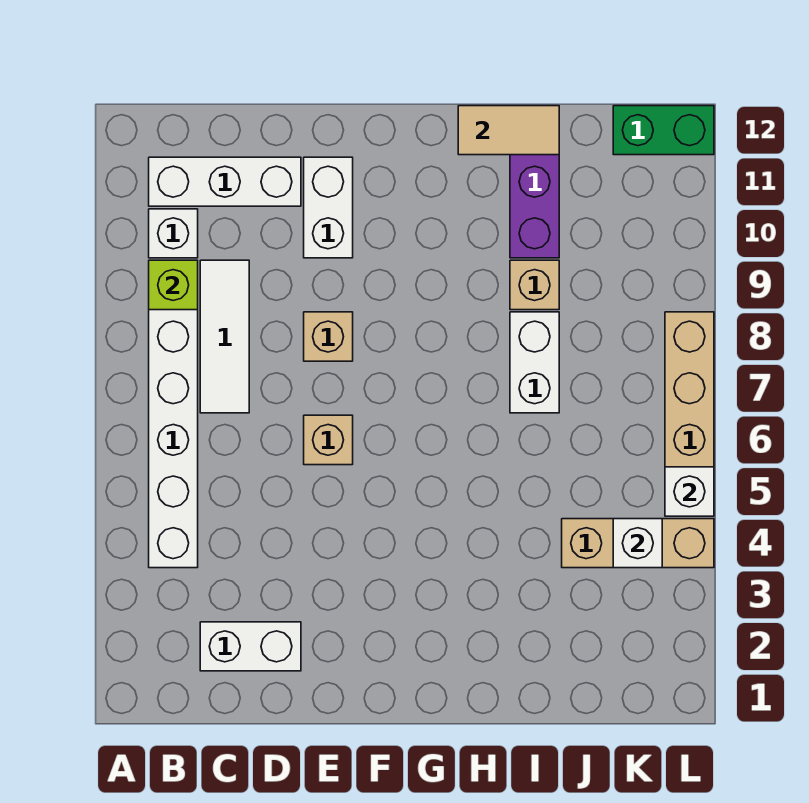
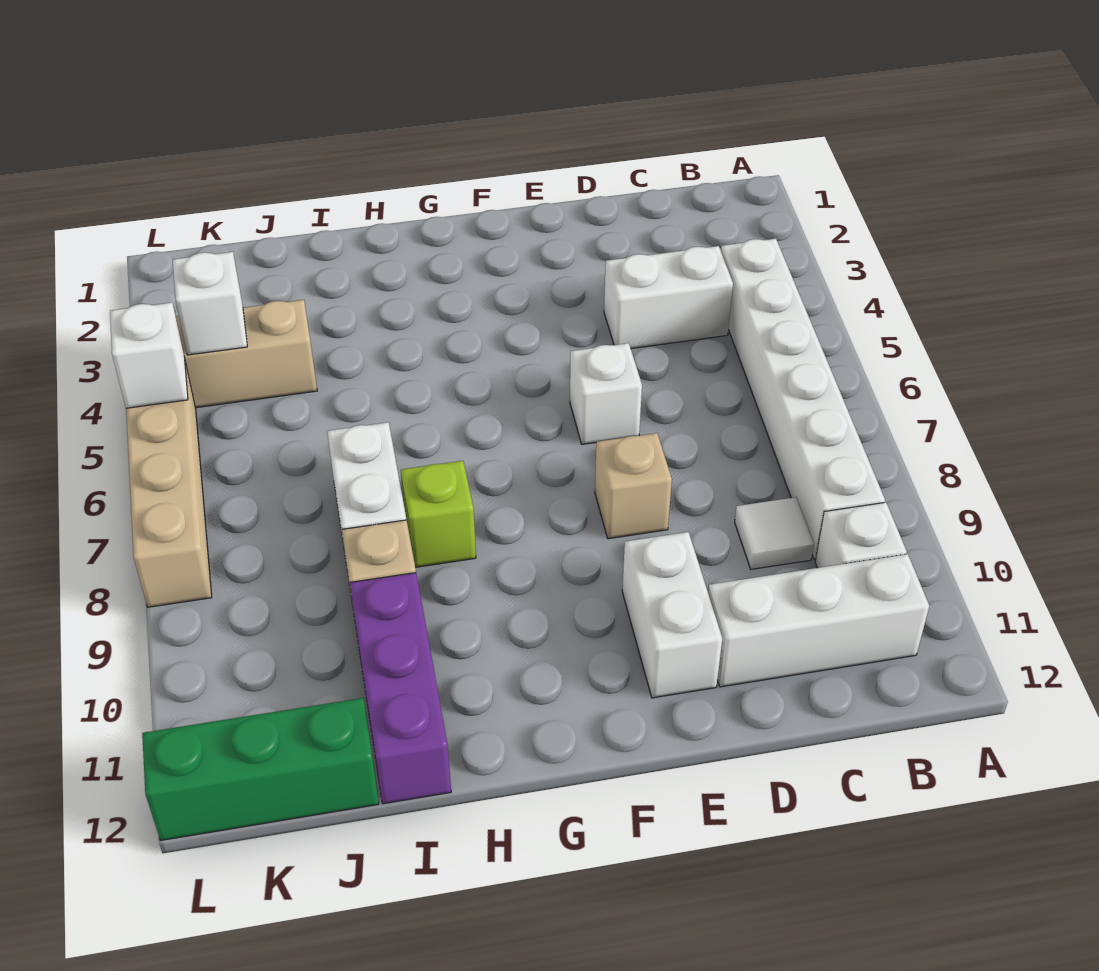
lime brick B9 level 2 -> lime brick H8 level 1
white brick C2:D2 level 1 -> white brick C4:D4 level 1
white tile C7:C9 level 1 -> white tile C9 level 1
tan brick E6 level 1 -> white brick E6 level 1
tan tile H12:I12 level 2 -> none
green brick K12:L12 level 1 -> green brick J12:L12 level 1

